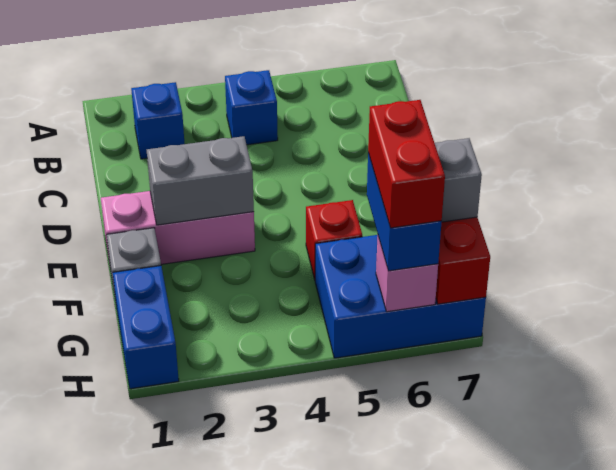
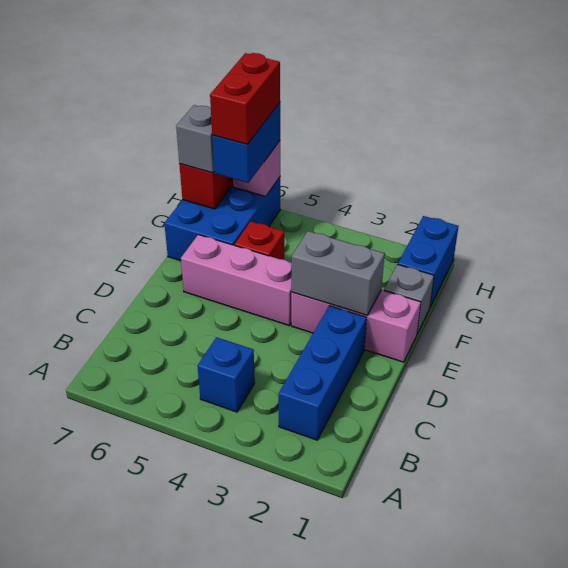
blue brick B2 level 1 -> blue brick B2:D2 level 1
none -> pink brick E4:E6 level 1
blue brick G5:H7 level 1 -> blue brick F6:H7 level 1

